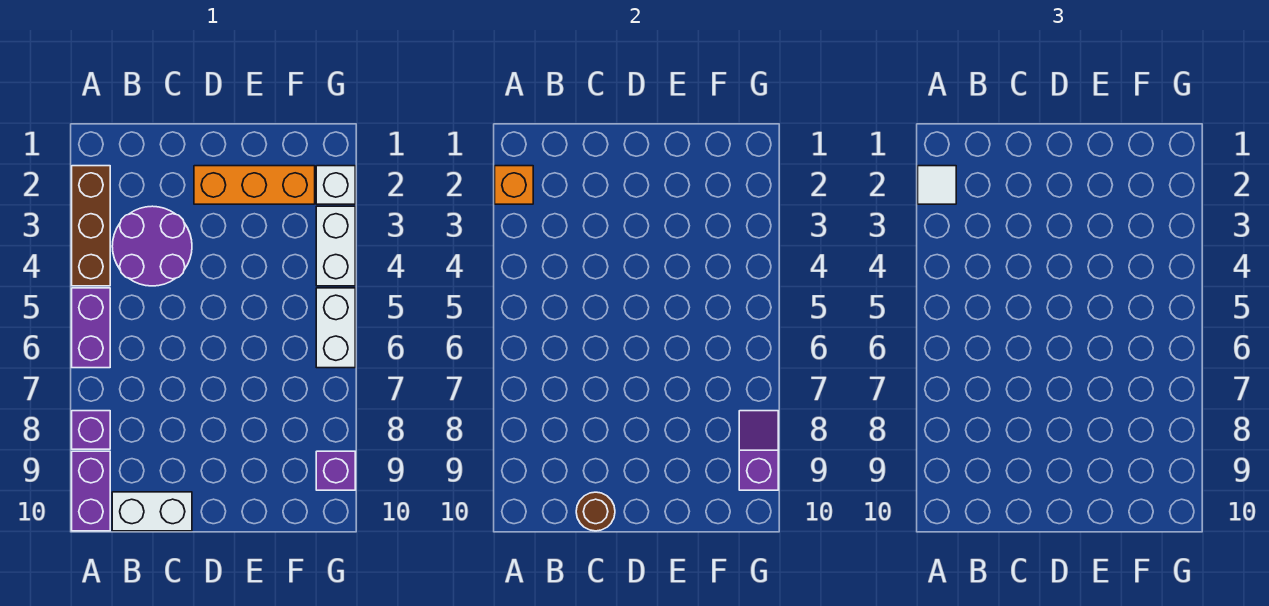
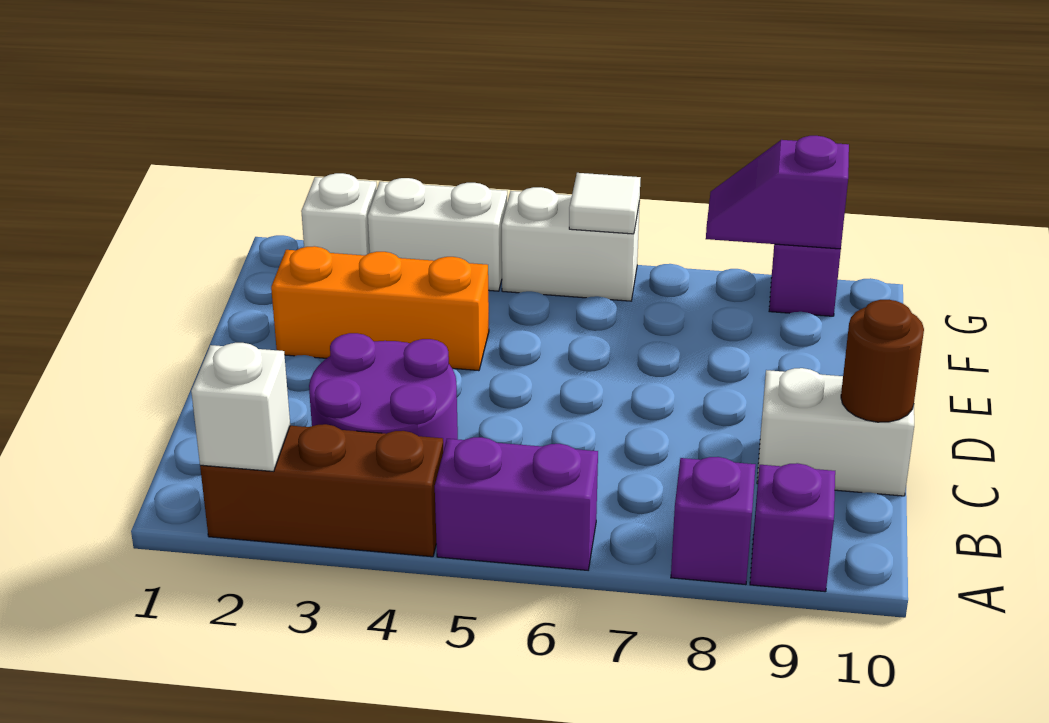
orange brick A2 level 2 -> white brick A2 level 2
white tile A2 level 3 -> white tile G6 level 2
purple brick A9:A10 level 1 -> purple brick A9 level 1
white brick B10:C10 level 1 -> white brick C9:C10 level 1
orange brick D2:F2 level 1 -> orange brick E2:E4 level 1

